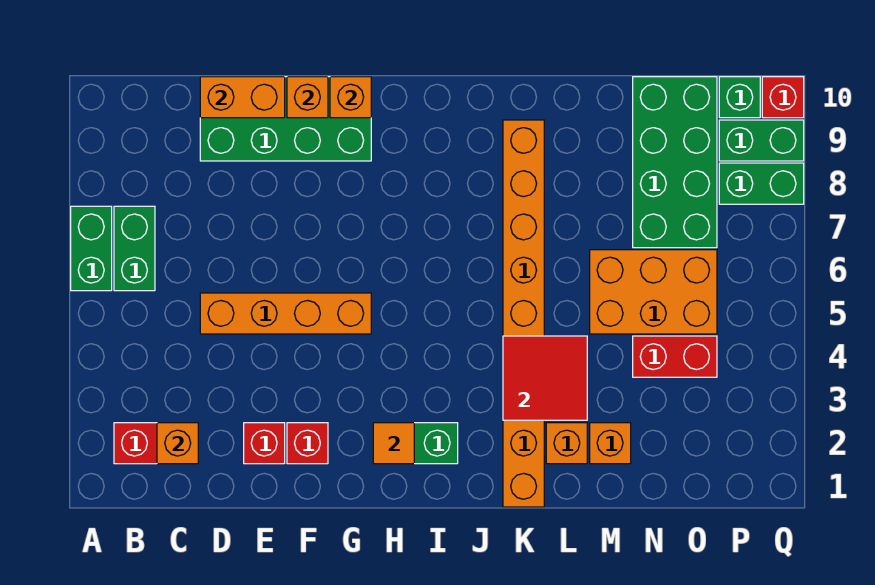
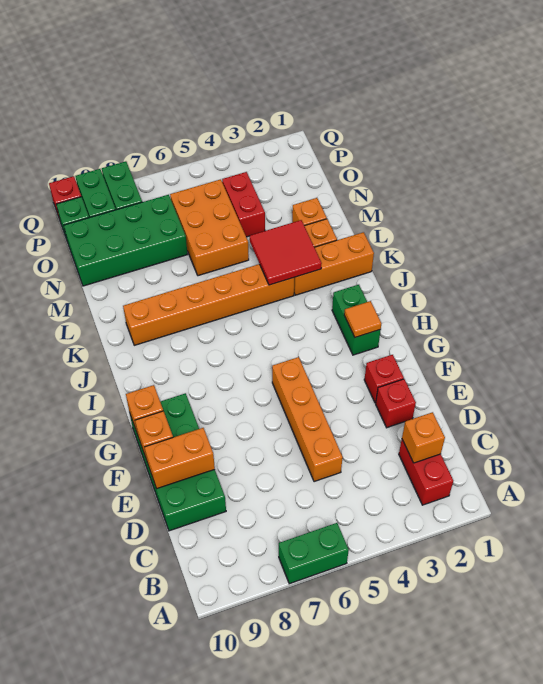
green brick B6:B7 level 1 -> none
orange brick D10:E10 level 2 -> orange brick E9:E10 level 2

